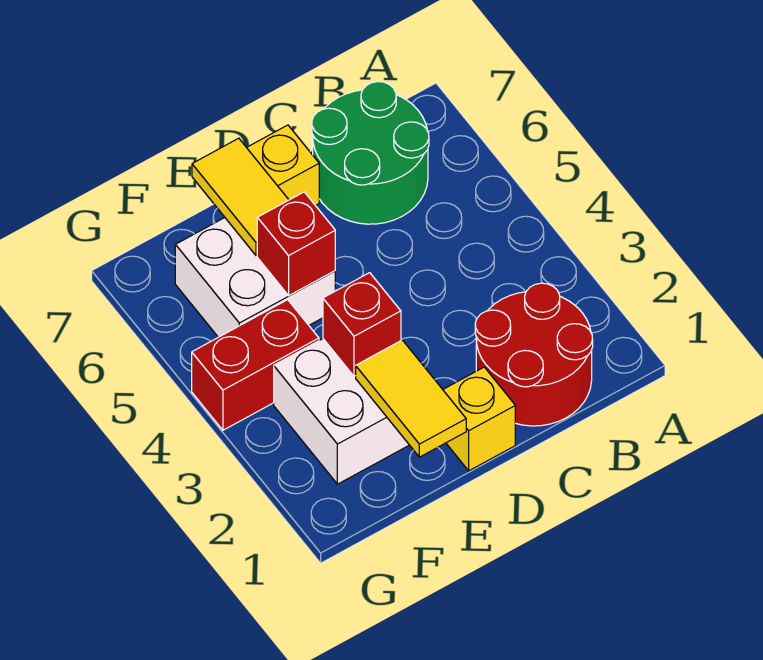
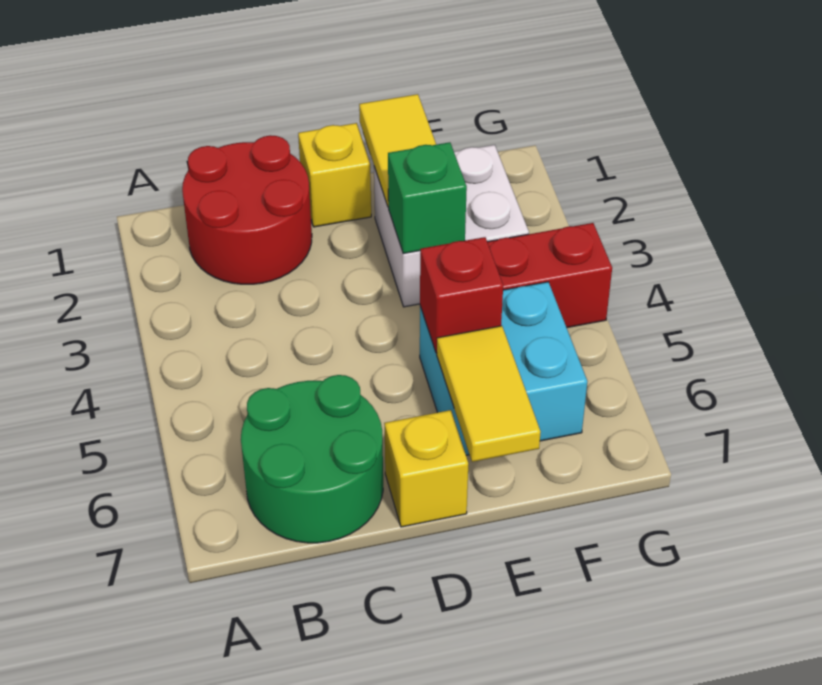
red brick E3 level 2 -> green brick E3 level 2
white brick E5:F6 level 1 -> cyan brick E5:F6 level 1

